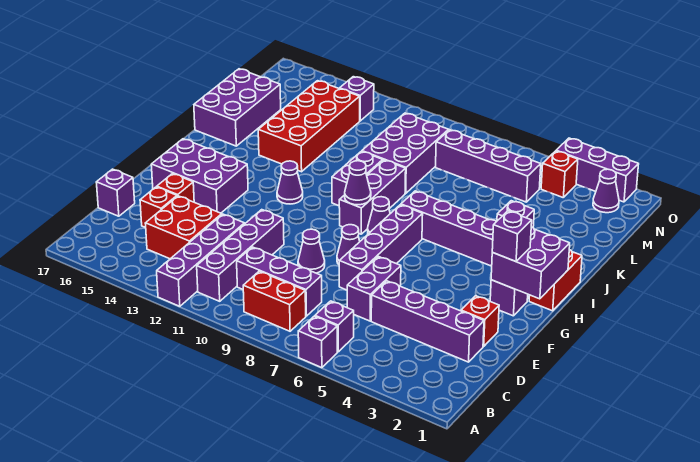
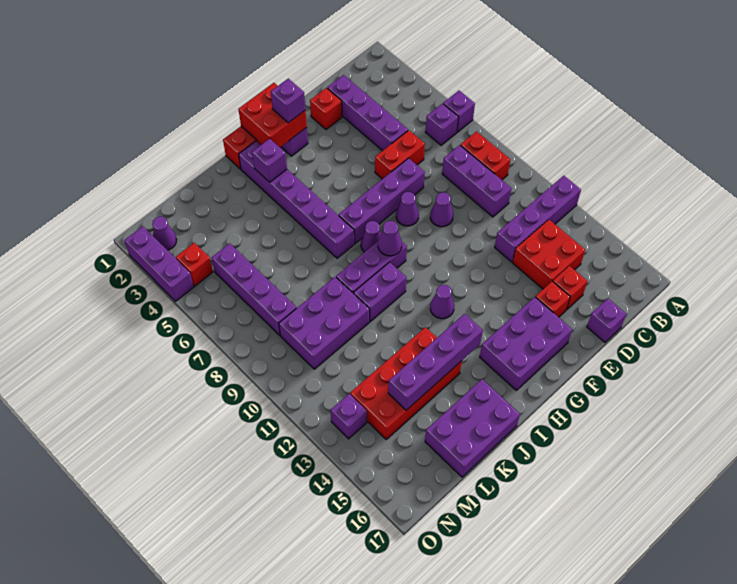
purple brick B11:E11 level 1 -> purple brick I14:L14 level 2
purple brick D6:E6 level 1 -> red brick D6:E6 level 1
purple brick F14:G16 level 1 -> purple brick F15:H16 level 1
purple brick G1:H2 level 2 -> red brick G1:H2 level 2

